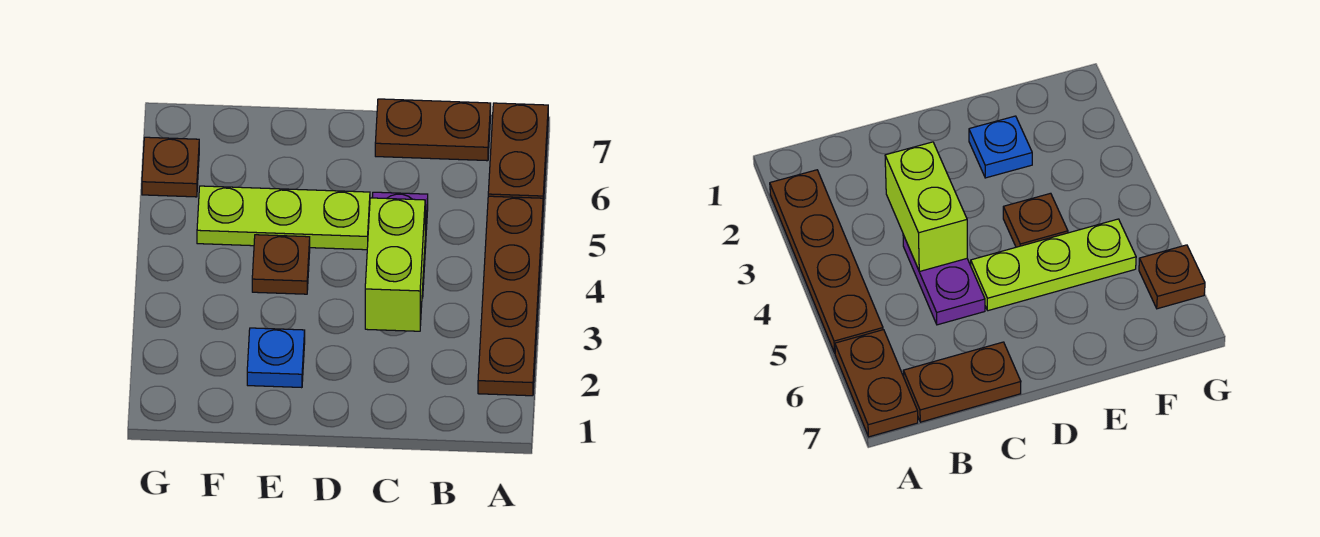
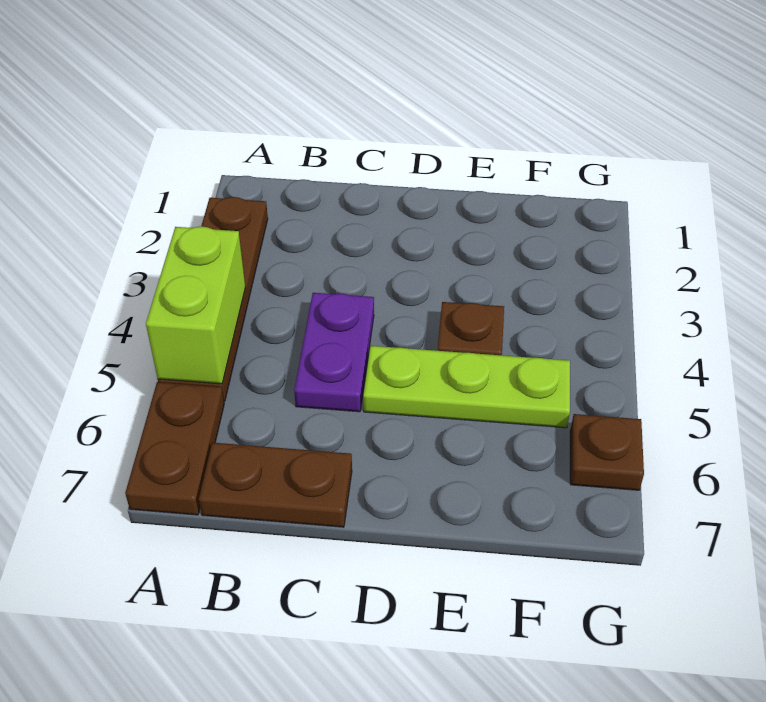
lime brick C3:C4 level 2 -> lime brick A4:A5 level 2
blue plate E2 level 1 -> none

